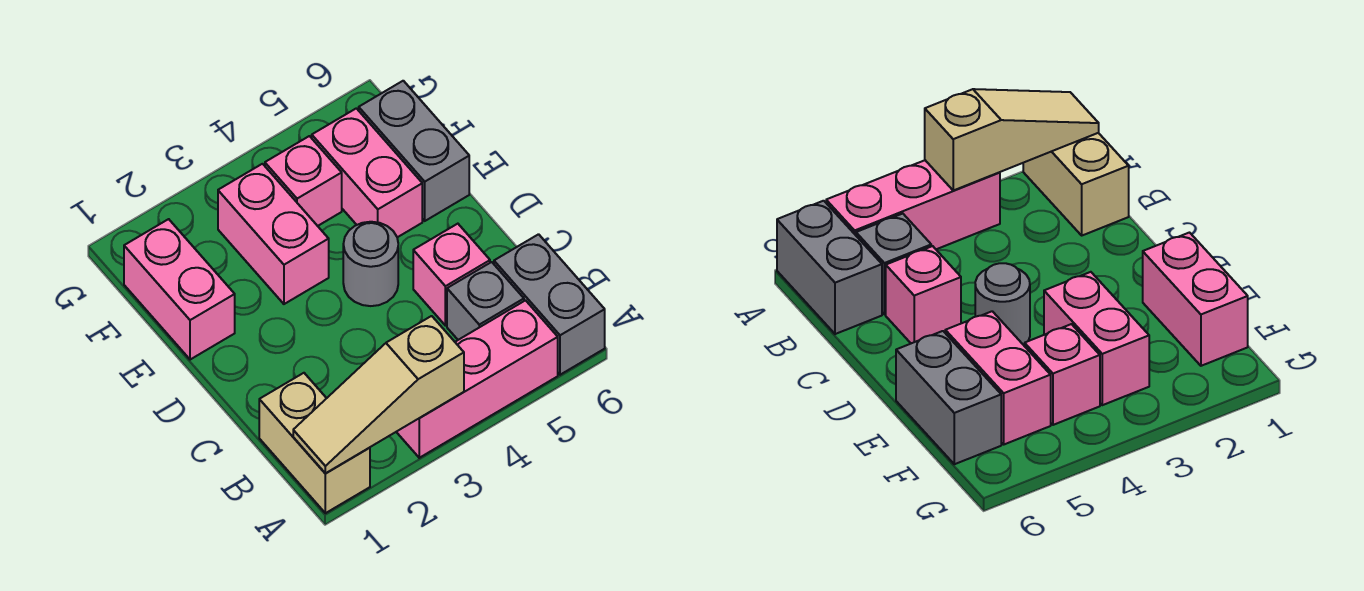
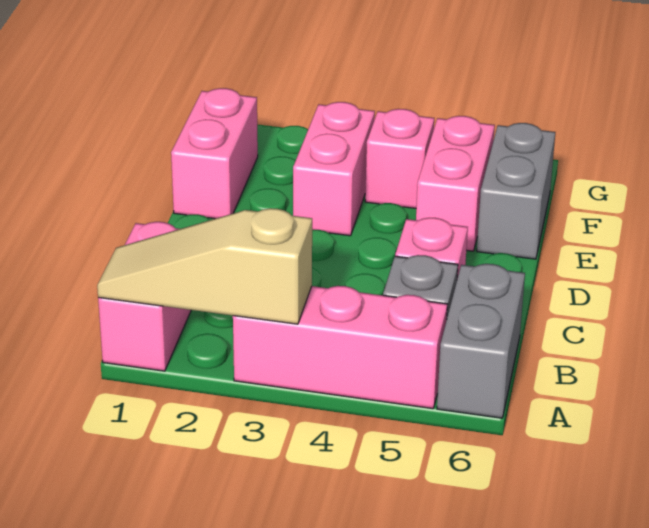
tan brick A1:B1 level 1 -> pink brick A1:B1 level 1
grey round brick D4 level 1 -> none

